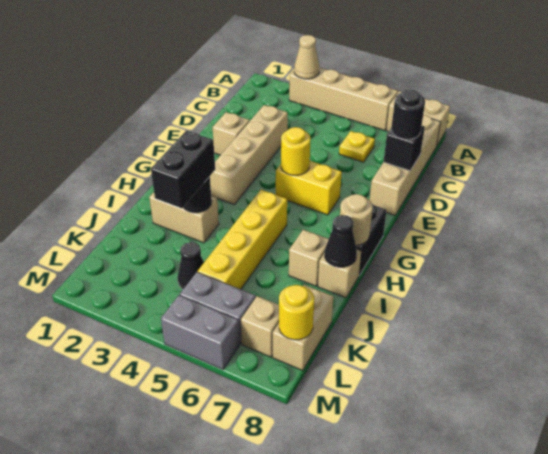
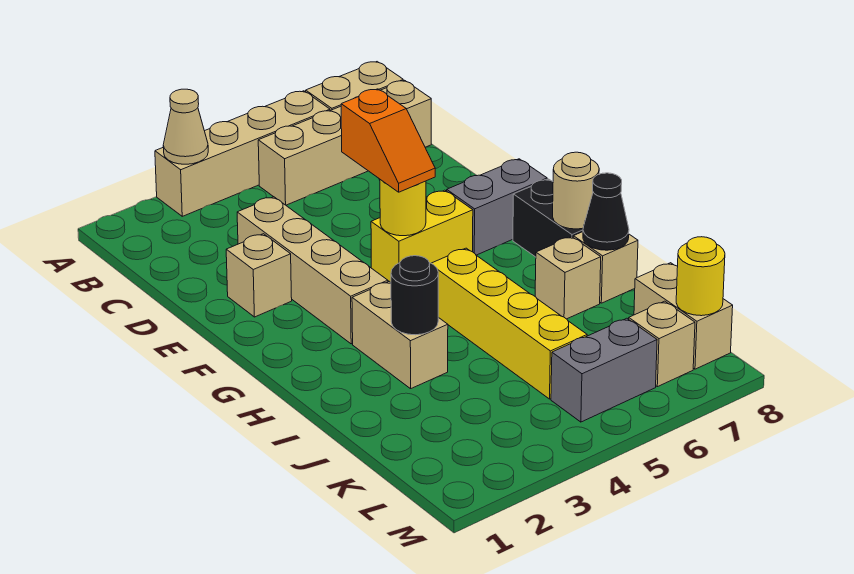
tan brick B8:E8 level 1 -> tan brick B5:B8 level 1
yellow plate C6 level 1 -> none
black brick D8 level 2 -> none
black round brick D8 level 3 -> none
none -> orange slope E5:F5 level 3 top E
tan brick I2:I3 level 1 -> tan brick H3:I3 level 1
black brick I3:J3 level 3 -> none
black cone K4 level 1 -> none
grey brick M5:M6 level 1 -> grey brick F7:F8 level 1

